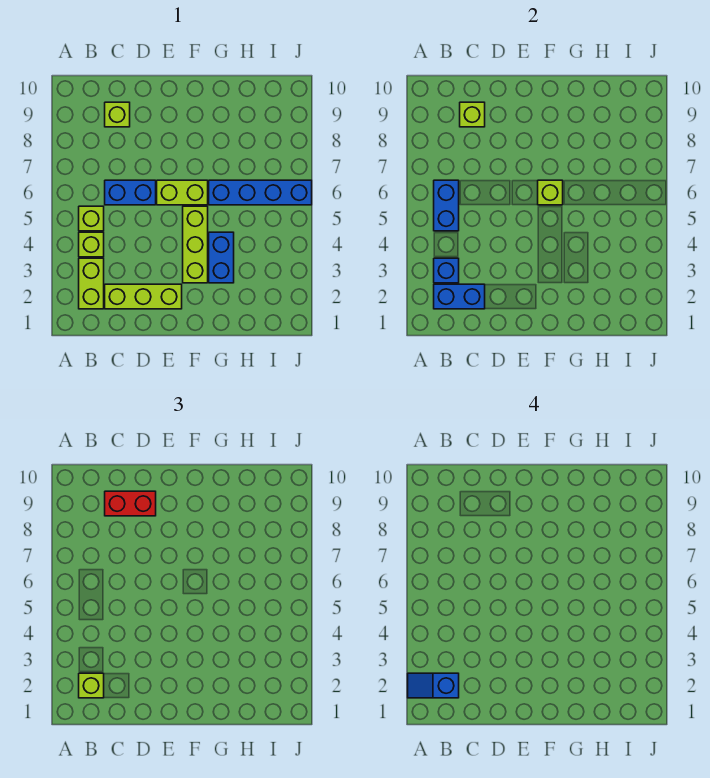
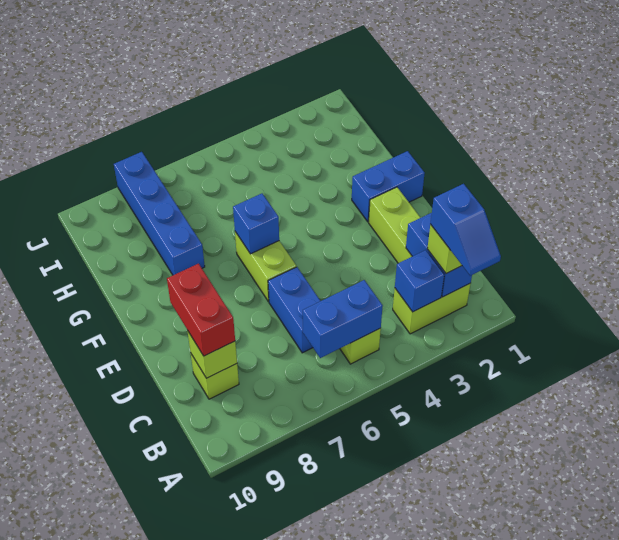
lime brick B4 level 1 -> none
lime brick F3:F5 level 1 -> none
lime brick F6 level 2 -> blue brick F6 level 2
blue brick G3:G4 level 1 -> blue brick F1:F2 level 1
blue brick G6:J6 level 1 -> blue brick G8:J8 level 1

